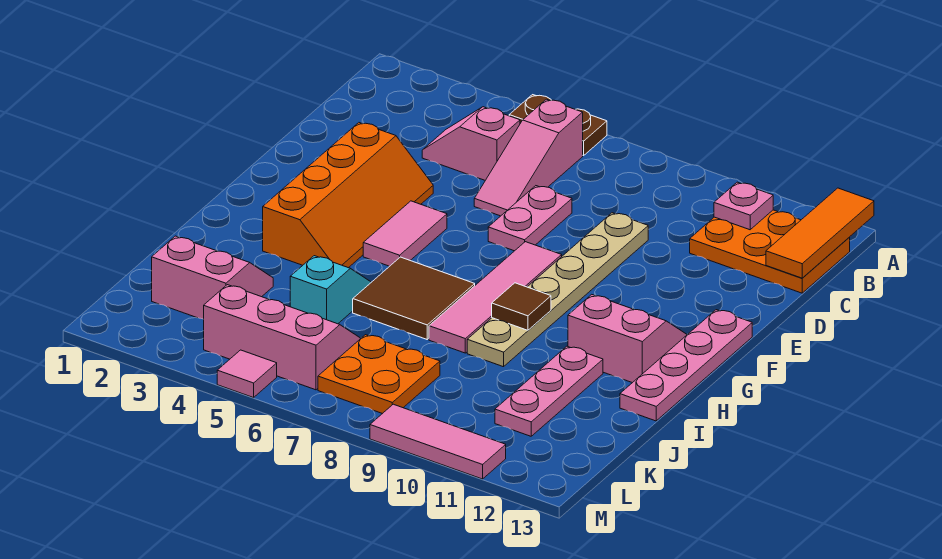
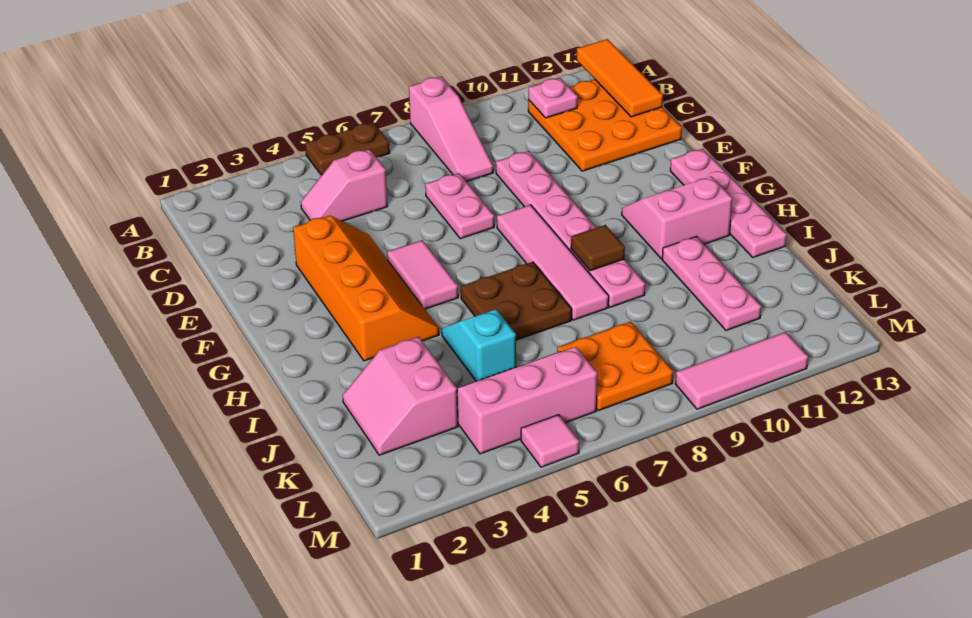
pink slope B6:D6 level 1 top B -> pink slope A8:C8 level 1 top A
orange plate B11:C13 level 1 -> orange plate B11:D13 level 1
tan plate D9:I9 level 1 -> pink plate D9:I9 level 1
brown tile H6:I7 level 1 -> brown plate H6:I7 level 1
pink slope J2:K3 level 1 top K -> pink slope J2:K3 level 1 top 3

